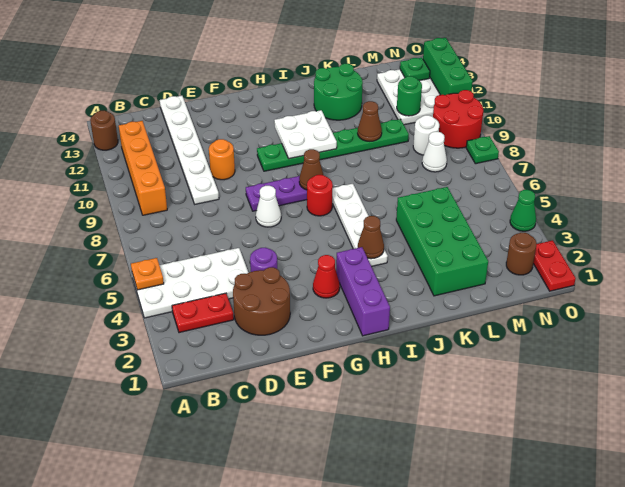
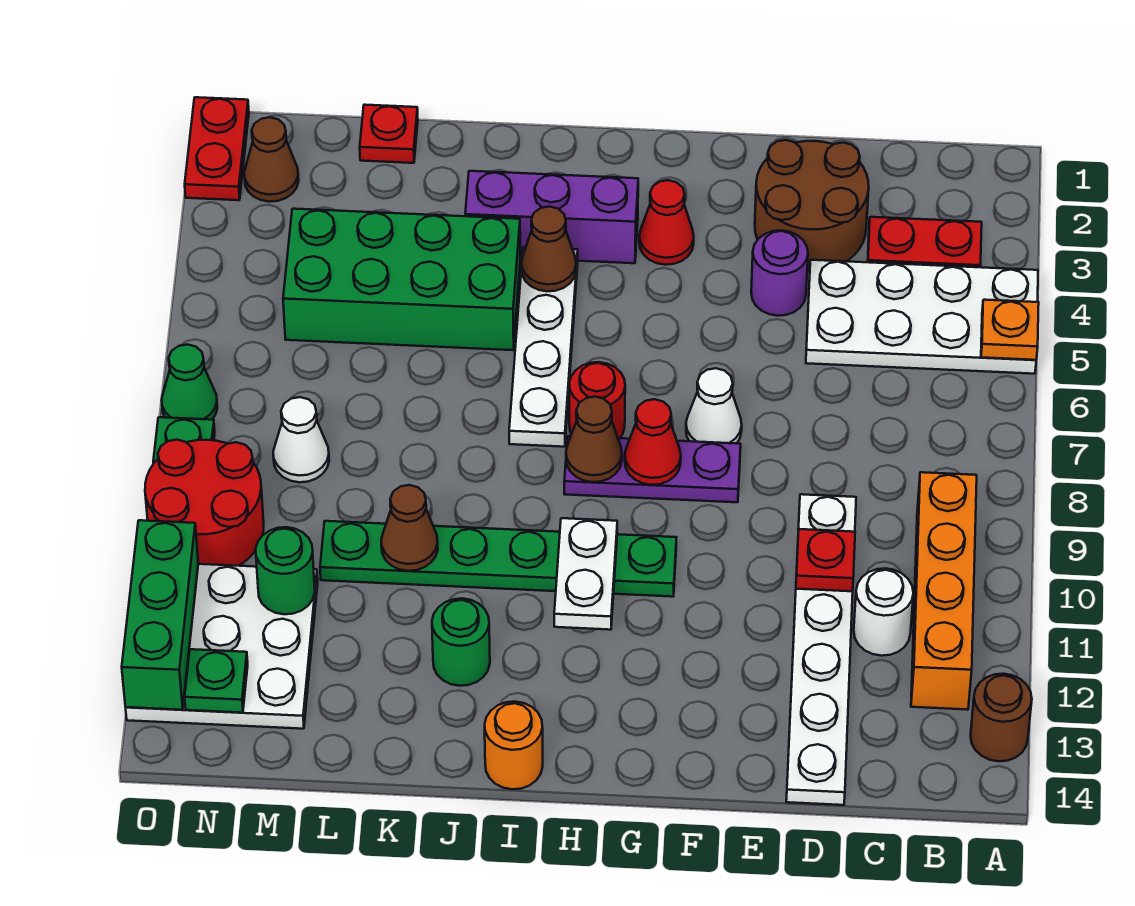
none -> red plate D10 level 2
orange round brick E10 level 1 -> orange round brick I14 level 1
none -> red cone G8 level 2
purple brick H1:H3 level 1 -> purple brick H3:J3 level 1
white plate H10:I11 level 2 -> white plate H10:H11 level 2
green round brick J12:K13 level 1 -> green round brick J12 level 1
green brick K2:L5 level 1 -> green brick J4:M5 level 1
none -> red plate L1 level 1
white round brick M9 level 1 -> white round brick C11 level 1
brown round brick N2 level 1 -> brown cone N2 level 1
green cone O4 level 1 -> green cone O7 level 1

